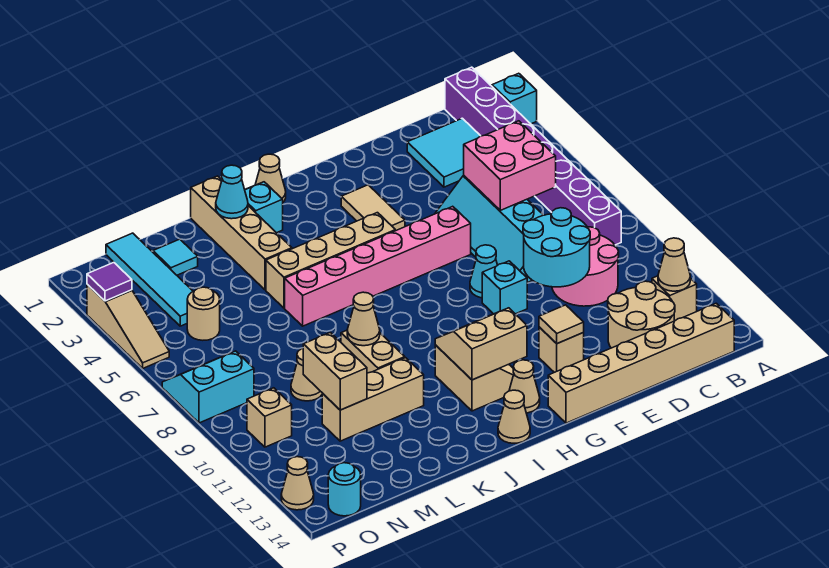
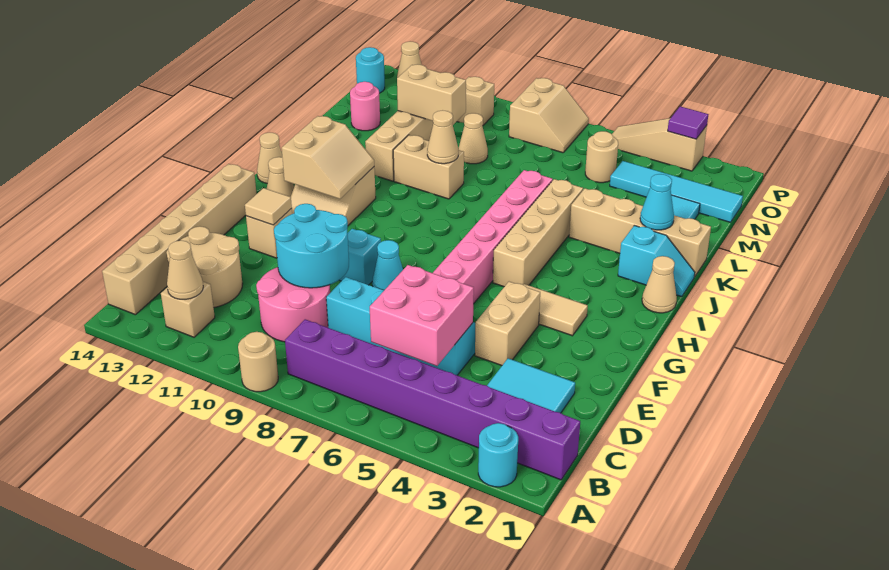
cyan brick A2 level 1 -> cyan round brick A2 level 1
none -> tan round brick A9 level 1
none -> tan brick E4:F4 level 1
none -> pink round brick M13 level 1
cyan slope O7:P8 level 1 top 8 -> tan slope O7:P8 level 1 top 8

